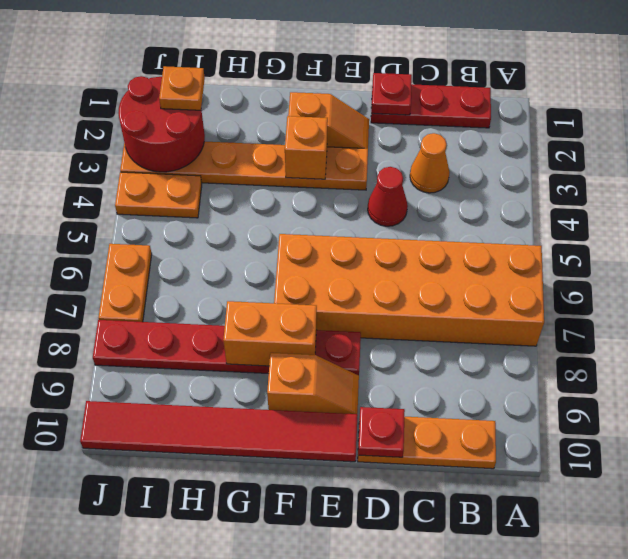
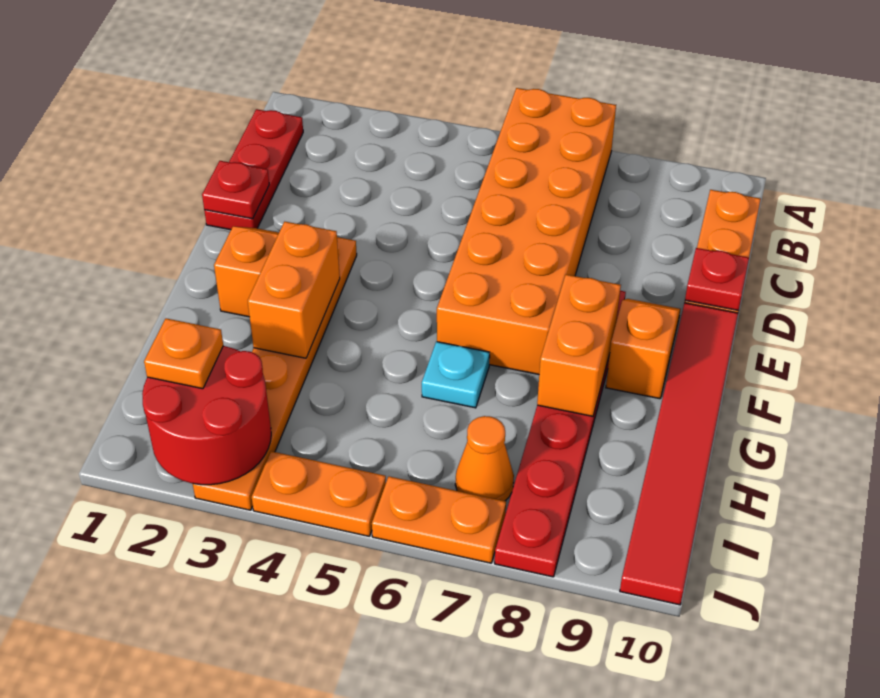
orange cone C3 level 1 -> orange cone I7 level 1
red cone D4 level 1 -> none
orange brick F3 level 2 -> orange brick F3:G3 level 2
none -> cyan plate G6 level 1
orange plate I4:J4 level 1 -> orange plate J4:J5 level 1

